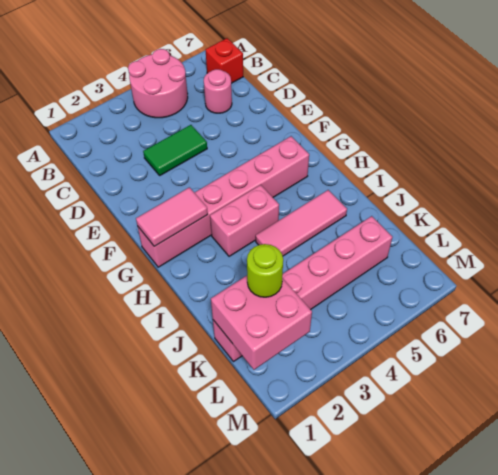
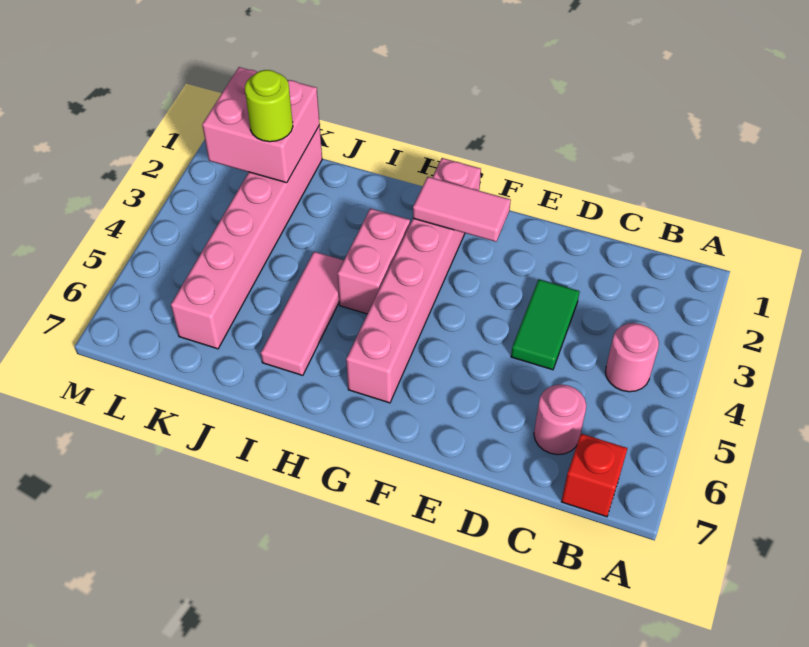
pink round brick A4:B5 level 1 -> pink round brick B4 level 1
pink tile G1:G2 level 2 -> pink tile F2:G2 level 2

